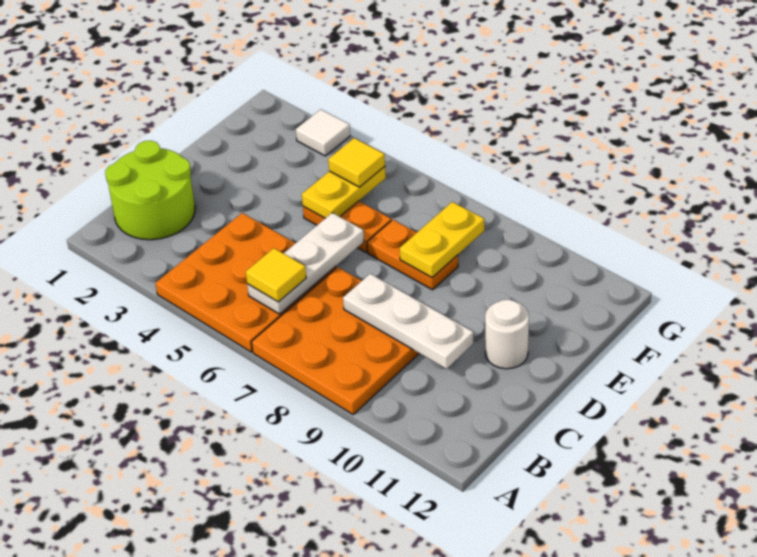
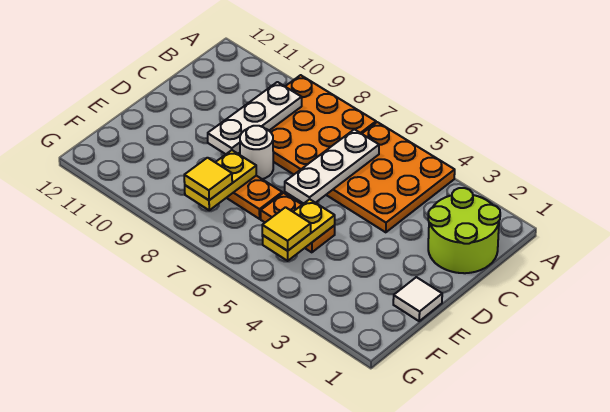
yellow tile B6 level 3 -> yellow tile F8 level 3
white plate C8:C10 level 2 -> white plate B9:D9 level 2
white round brick D11 level 1 -> white round brick D8 level 1
white tile G3 level 1 -> white tile E1 level 1

